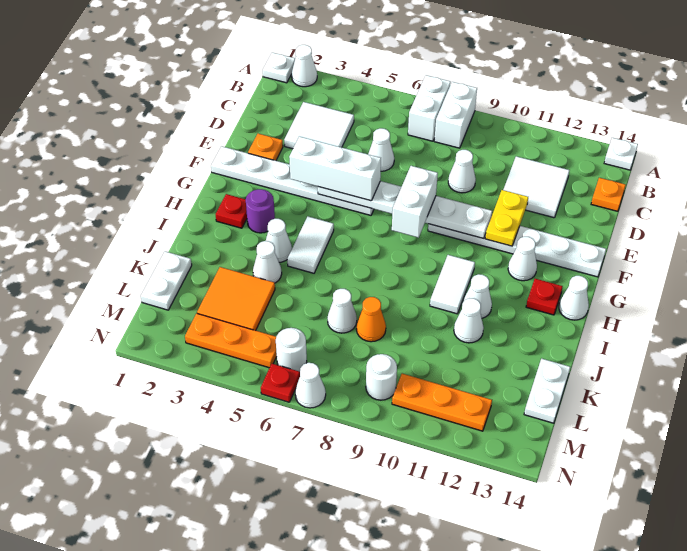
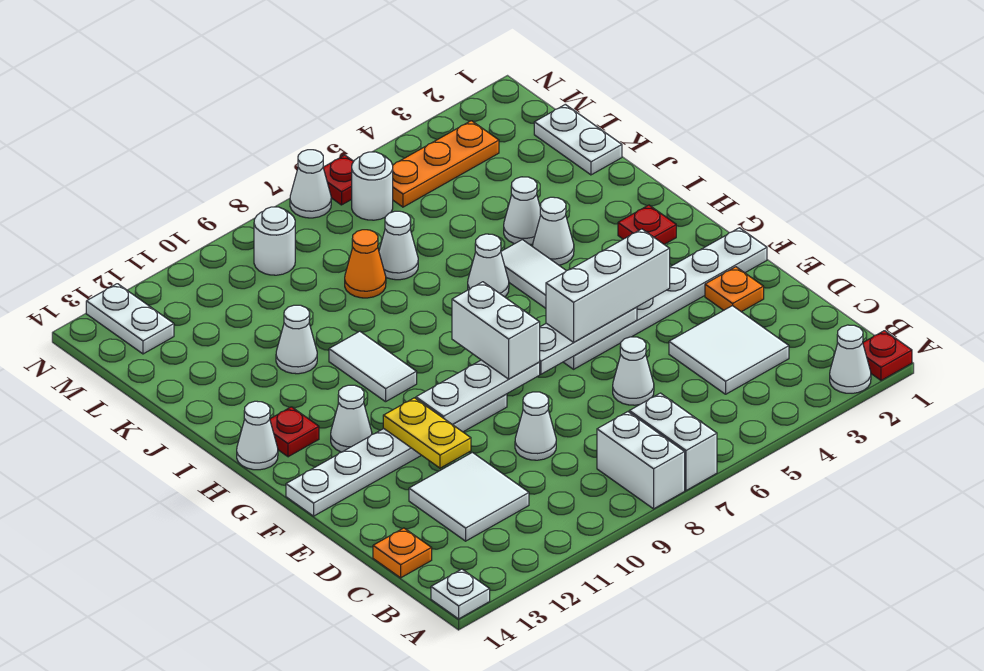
white plate A1 level 1 -> red plate A1 level 1
purple round brick H3 level 1 -> none
white cone I11 level 1 -> white cone I6 level 1
orange tile K3:L4 level 1 -> none
white plate K14:L14 level 1 -> white plate M13:N13 level 1
orange plate M10:M12 level 1 -> none

